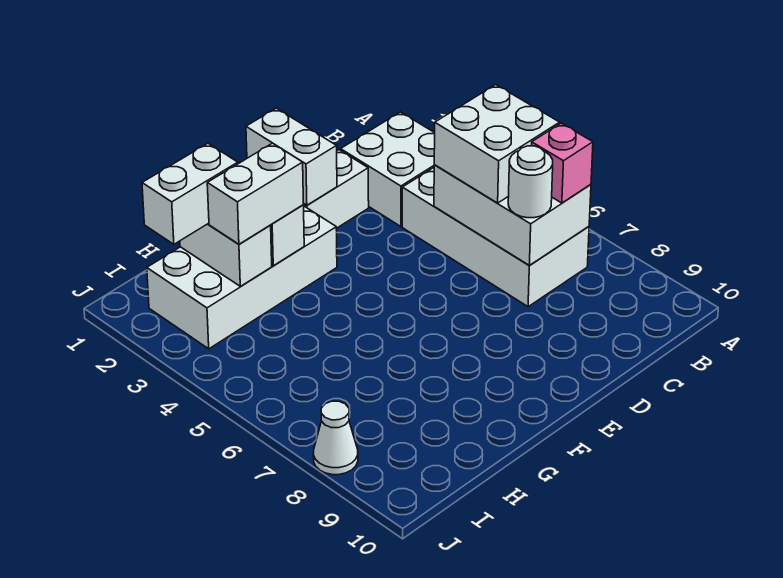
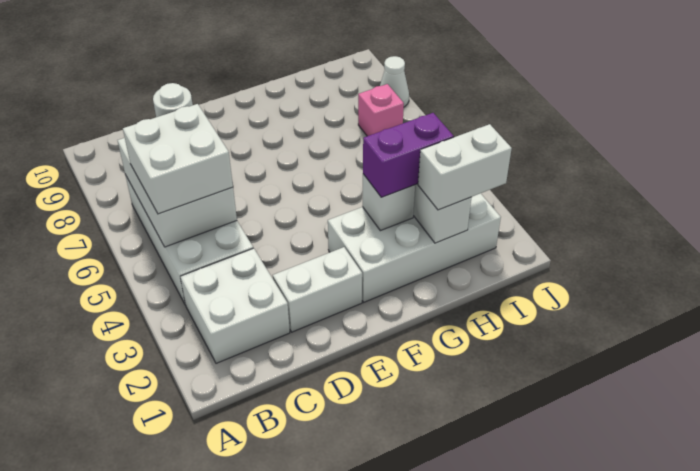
pink brick B7 level 3 -> pink brick I7 level 1
white brick E1:E2 level 2 -> none
white brick G3:H3 level 3 -> purple brick G3:H3 level 3

